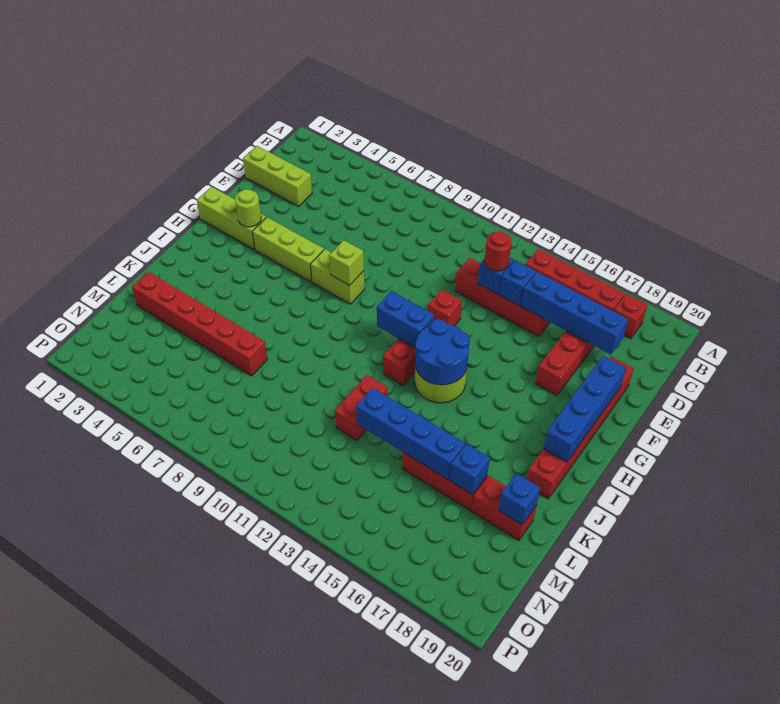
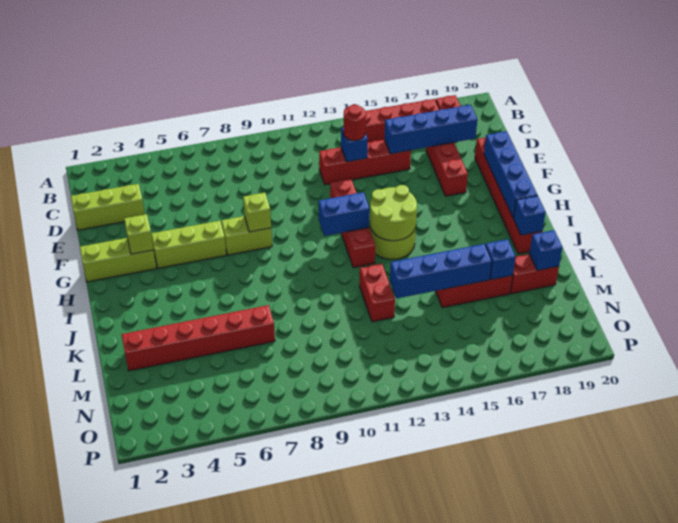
blue brick D14 level 2 -> blue brick J19 level 2
lime round brick G3 level 2 -> lime brick G3 level 2
blue round brick H13:I14 level 2 -> lime round brick H13:I14 level 2

